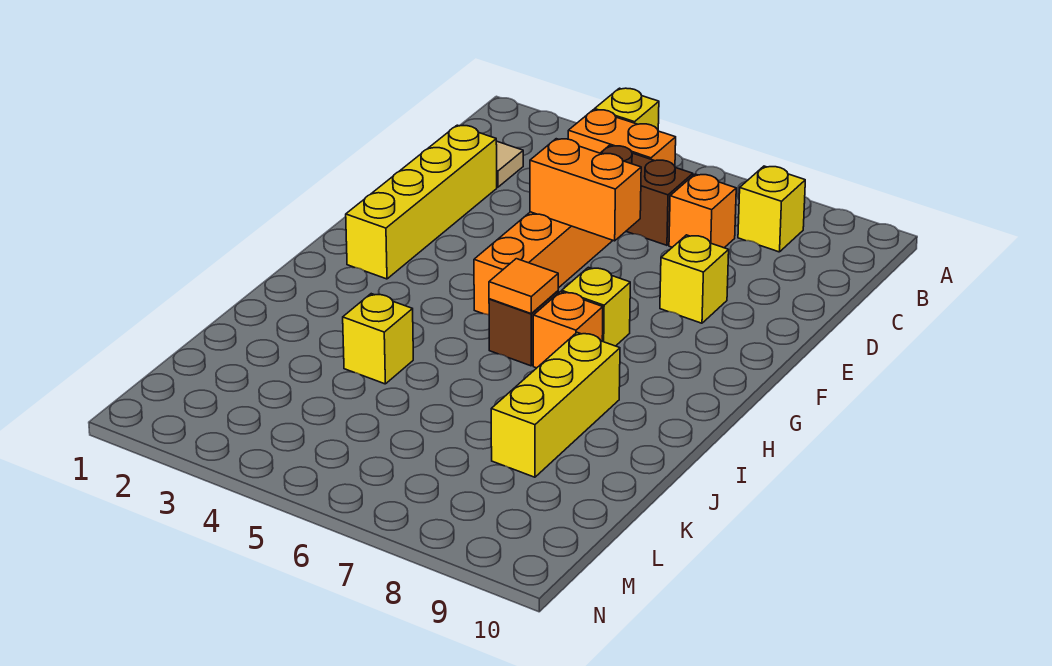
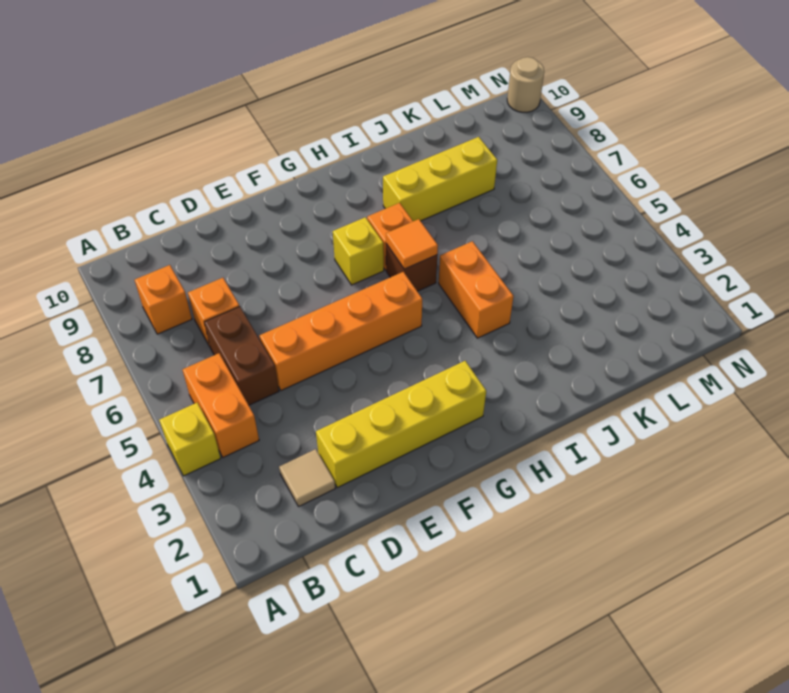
yellow brick B8 level 1 -> orange brick B8 level 1
orange brick E5:E6 level 2 -> orange brick I4:I5 level 1
yellow brick E8 level 1 -> none
yellow brick J4 level 1 -> none
none -> tan round brick N10 level 1

